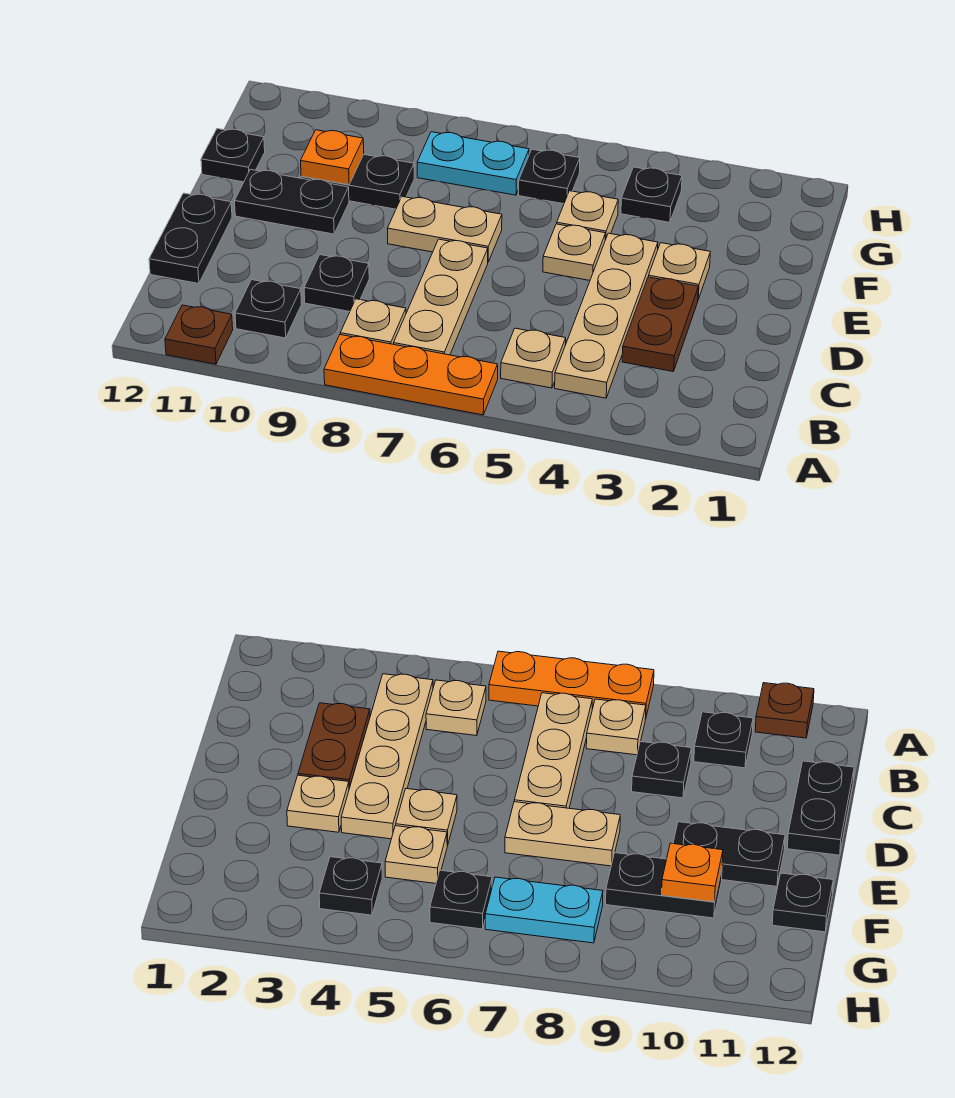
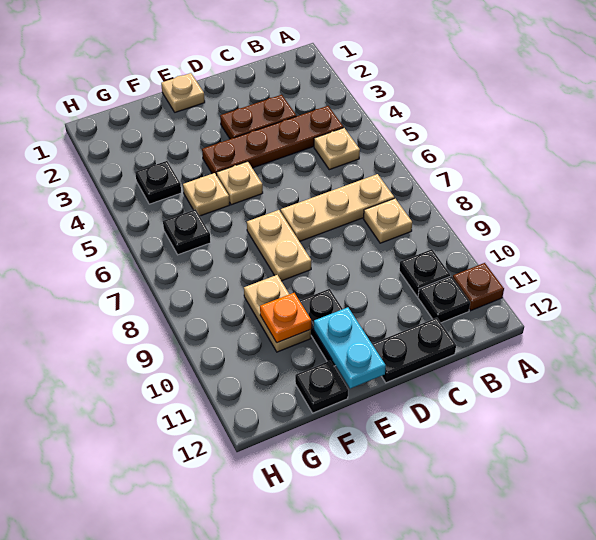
orange plate A6:A8 level 1 -> none
tan plate B4:E4 level 1 -> brown plate B4:E4 level 1
black plate C9 level 1 -> black plate B11 level 1
tan plate E3 level 1 -> tan plate E1 level 1
black plate F9:F10 level 1 -> tan plate F9:F10 level 1
cyan plate G7:G8 level 1 -> cyan plate E11:E12 level 2

